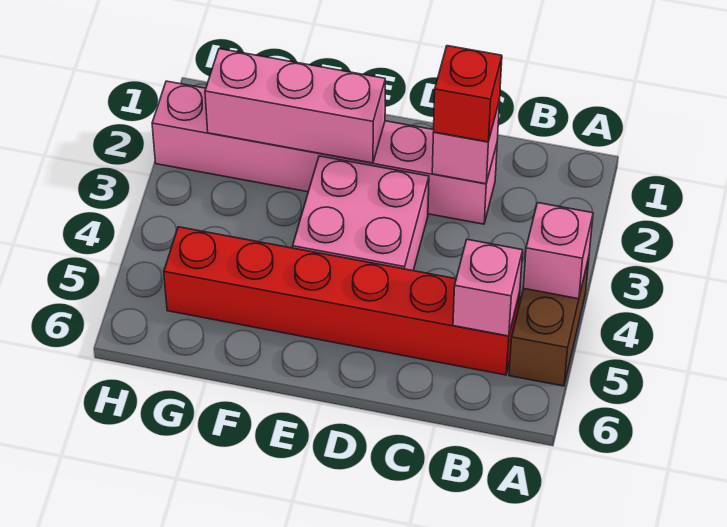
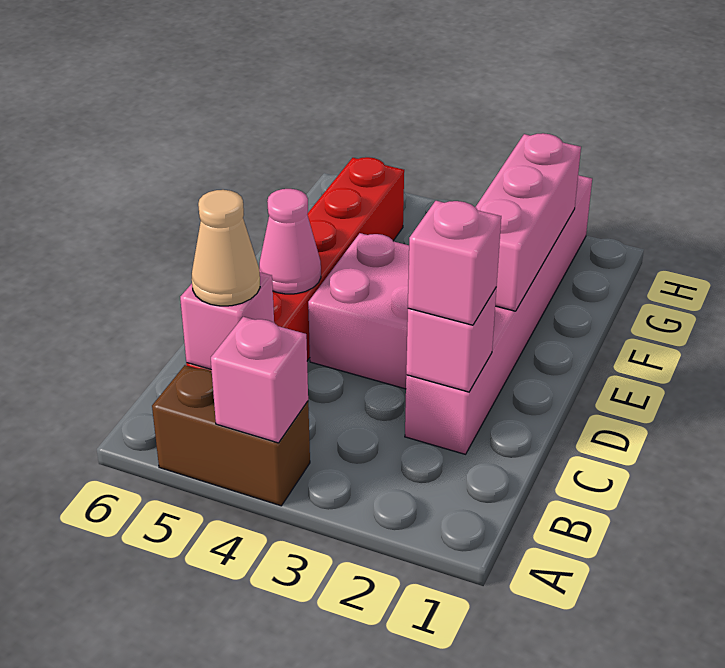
none -> tan cone B5 level 3
red brick C2 level 3 -> pink brick C2 level 3
none -> pink cone D5 level 2

